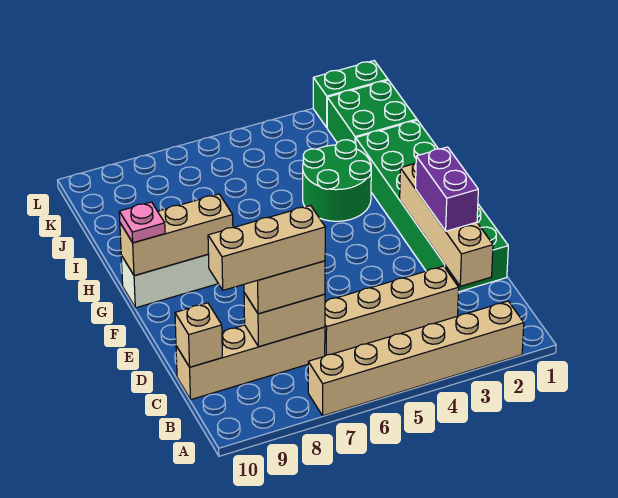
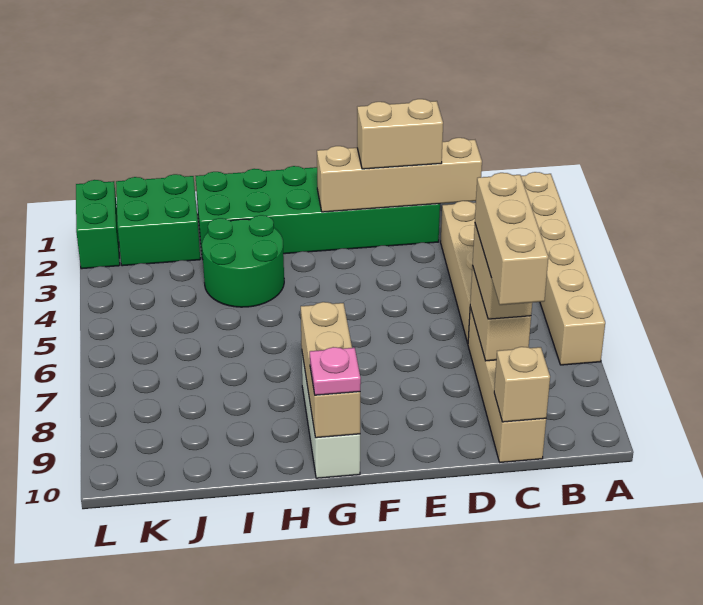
purple brick D2:E2 level 3 -> tan brick D2:E2 level 3

